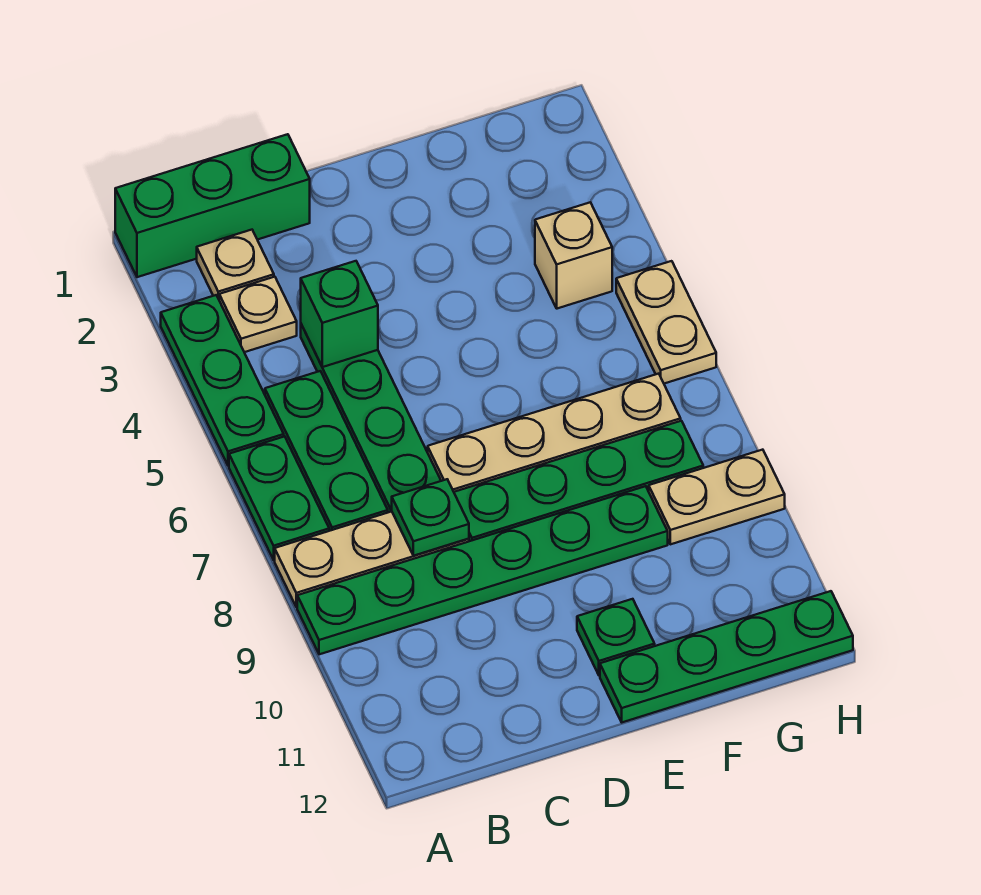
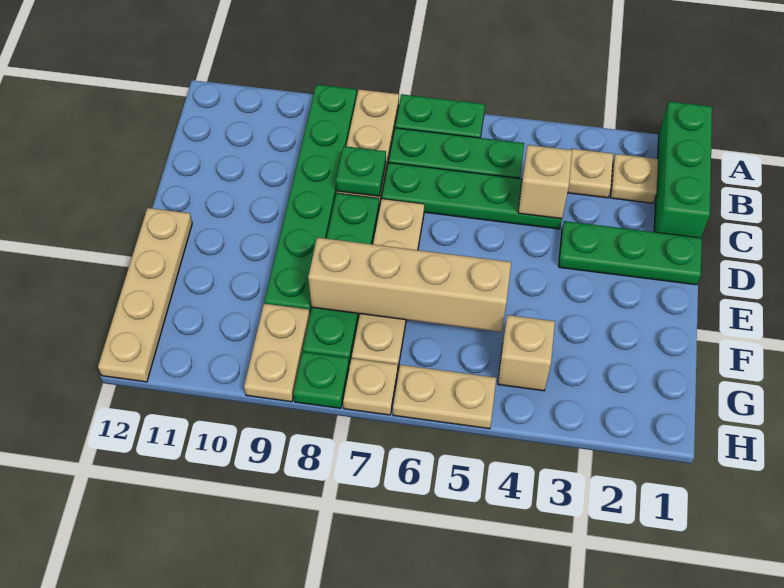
green plate A3:A5 level 1 -> green plate D1:D3 level 1
green brick C4 level 2 -> tan brick C4 level 2
green plate E11 level 1 -> green plate H8 level 1
green plate E12:H12 level 1 -> tan plate E12:H12 level 1
none -> tan brick F5:F8 level 2
none -> tan plate H7 level 1

